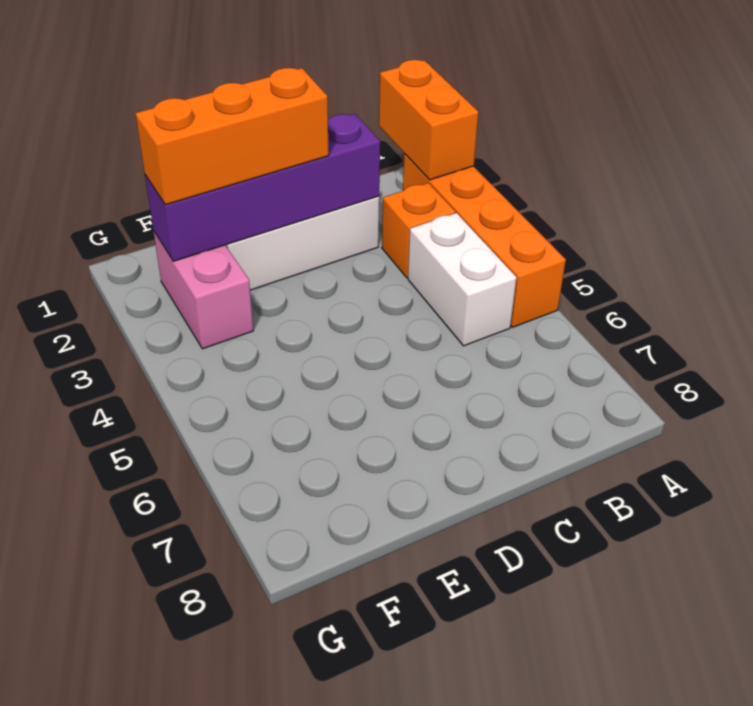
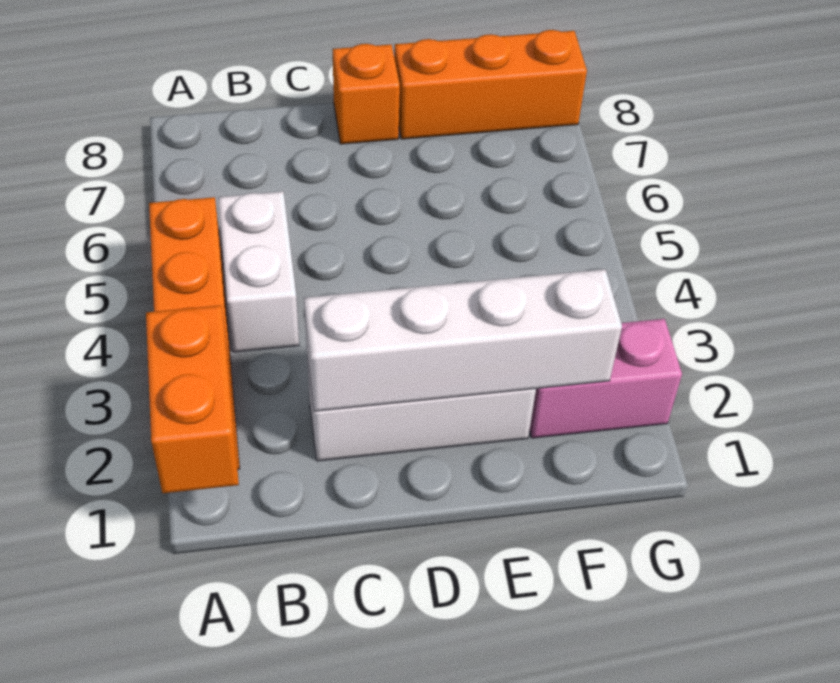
orange brick B3 level 1 -> orange brick D8 level 1
purple brick C2:F2 level 2 -> white brick C2:F2 level 2
orange brick D2:F2 level 3 -> orange brick E8:G8 level 1
pink brick F2:F3 level 1 -> pink brick F2:G2 level 1

